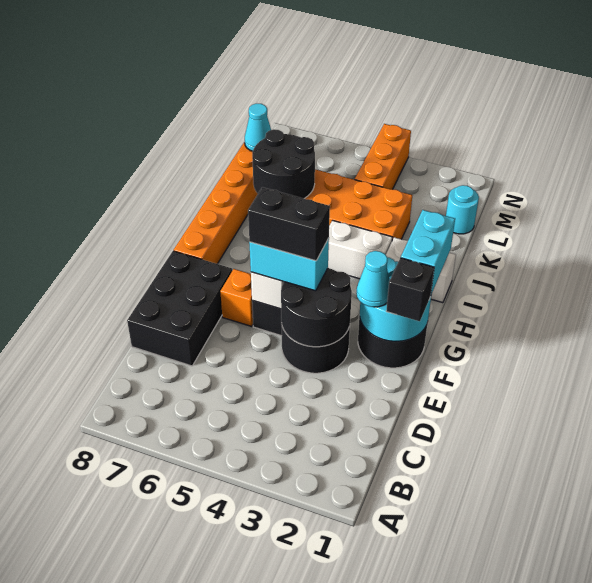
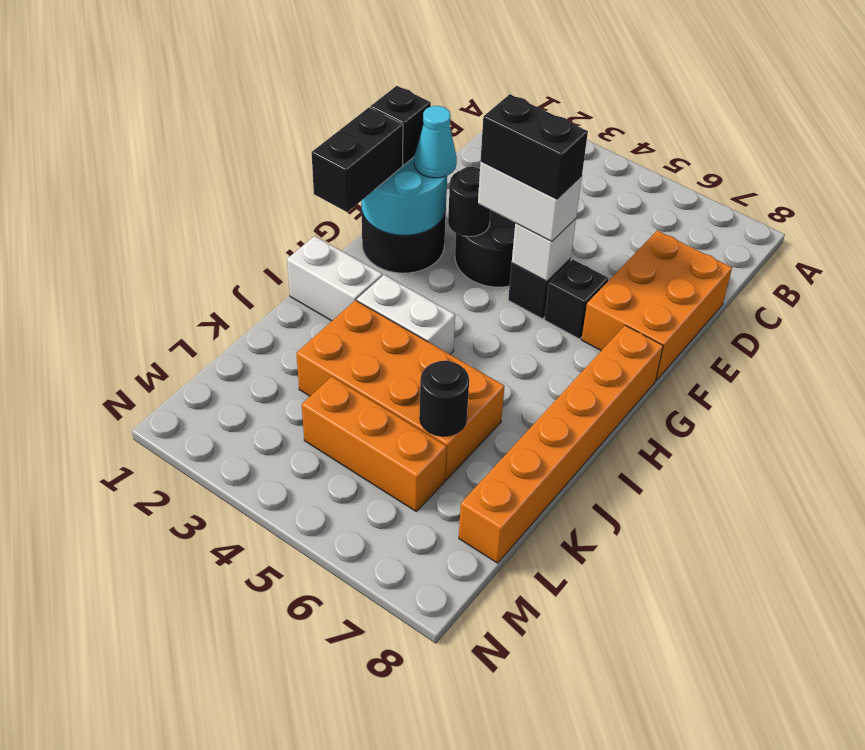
black brick D7:F8 level 1 -> orange brick D7:F8 level 1
black round brick E3:F4 level 2 -> black round brick F3 level 2
cyan brick F4:F5 level 3 -> white brick F4:F5 level 3
orange brick F6 level 1 -> black brick F6 level 1
cyan brick G1:H1 level 3 -> black brick G1:H1 level 3
black round brick J6:K7 level 2 -> black round brick K6 level 2
cyan round brick L1 level 1 -> none
orange brick L4:N4 level 1 -> orange brick L4:L6 level 1
cyan cone L8 level 2 -> none

